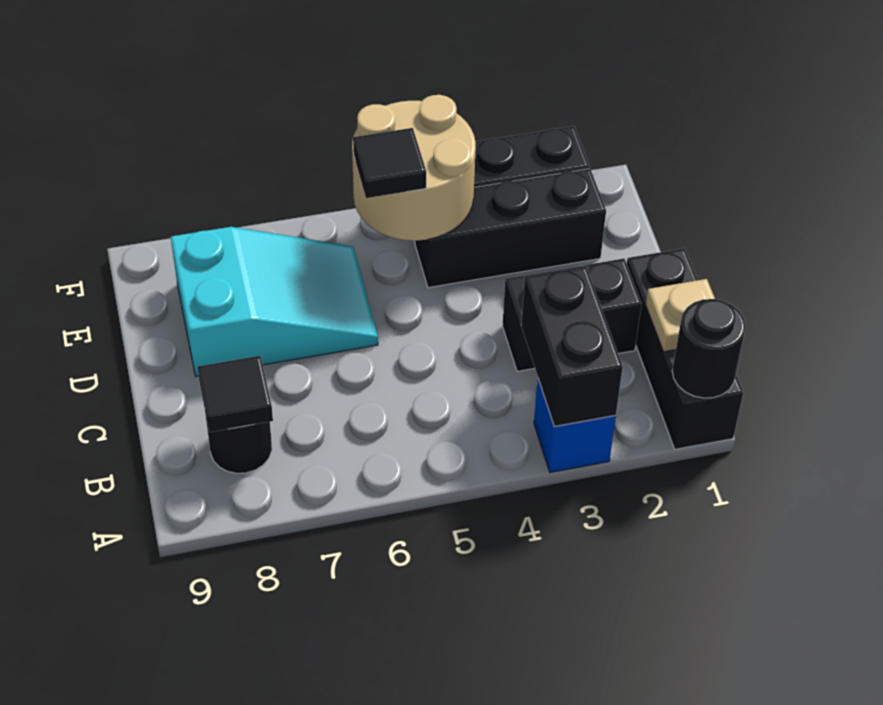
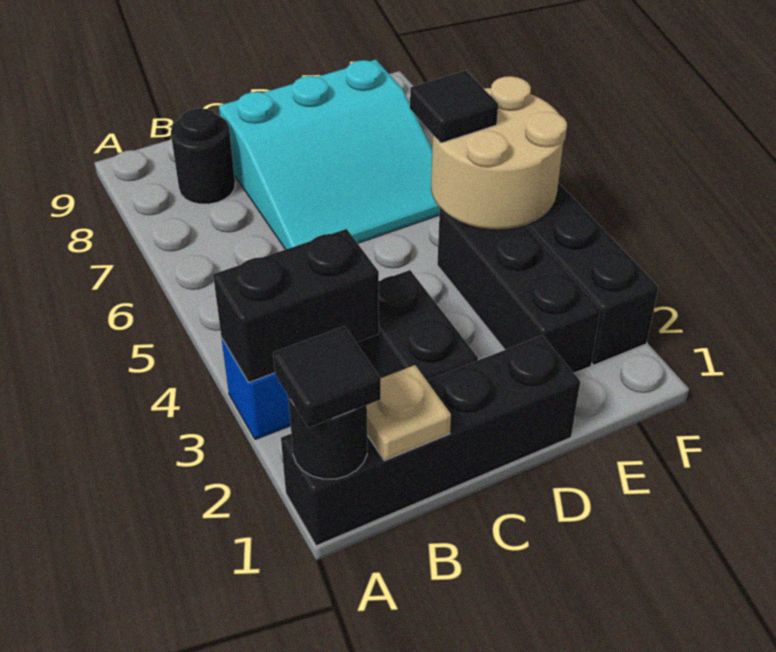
black brick A1:C1 level 1 -> black brick A1:D1 level 1
black tile B8 level 2 -> black tile A1 level 3
cyan slope D6:E8 level 1 top 8 -> cyan slope C6:E8 level 1 top 8

